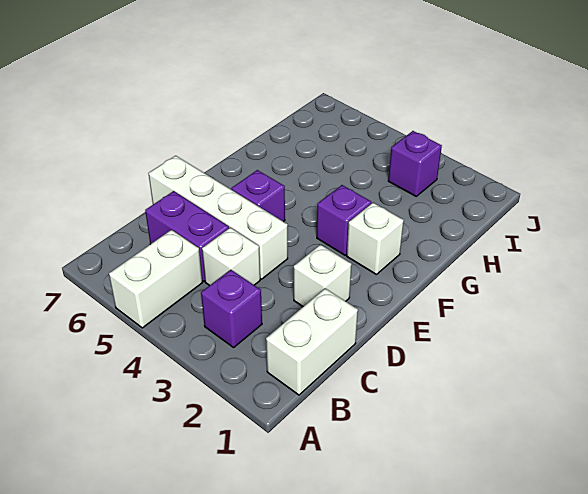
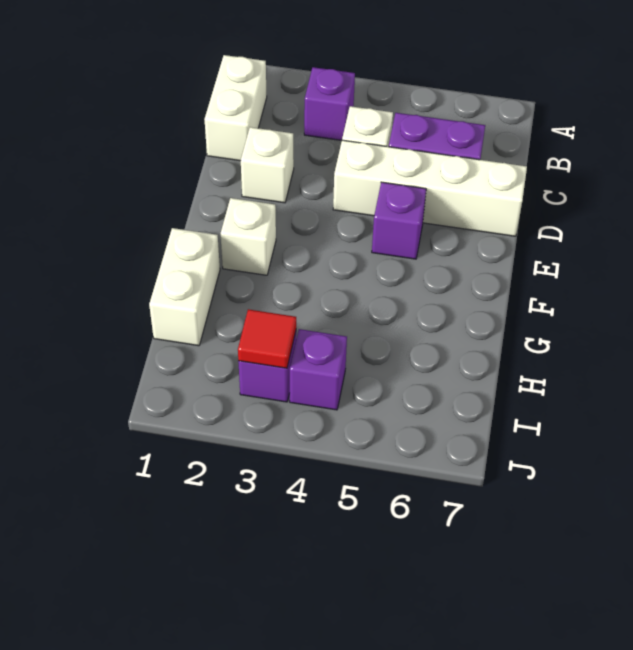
white brick A5:B5 level 1 -> white brick G1:H1 level 1
purple brick F3 level 1 -> purple brick I4 level 1
none -> red tile I3 level 2

